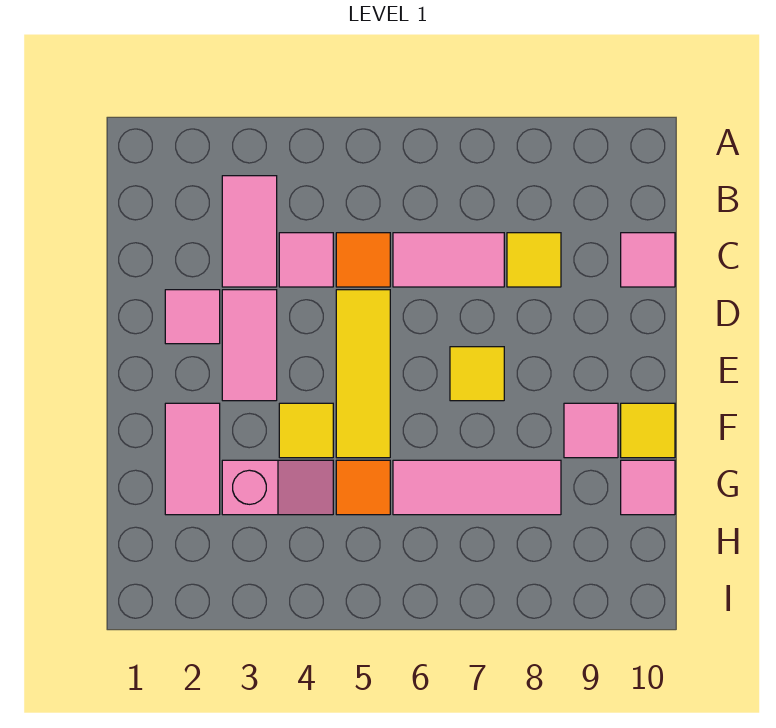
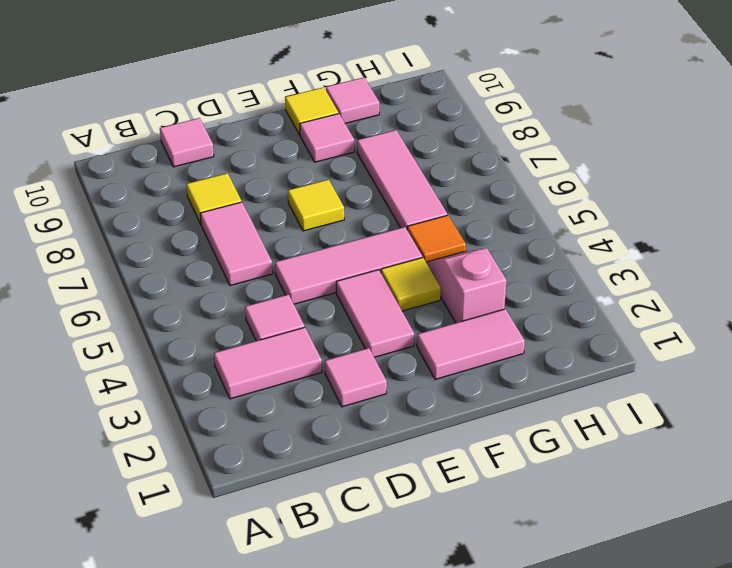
orange tile C5 level 1 -> none
pink tile D3:E3 level 1 -> pink tile E3:E4 level 1
yellow tile D5:F5 level 1 -> pink tile D5:F5 level 1

